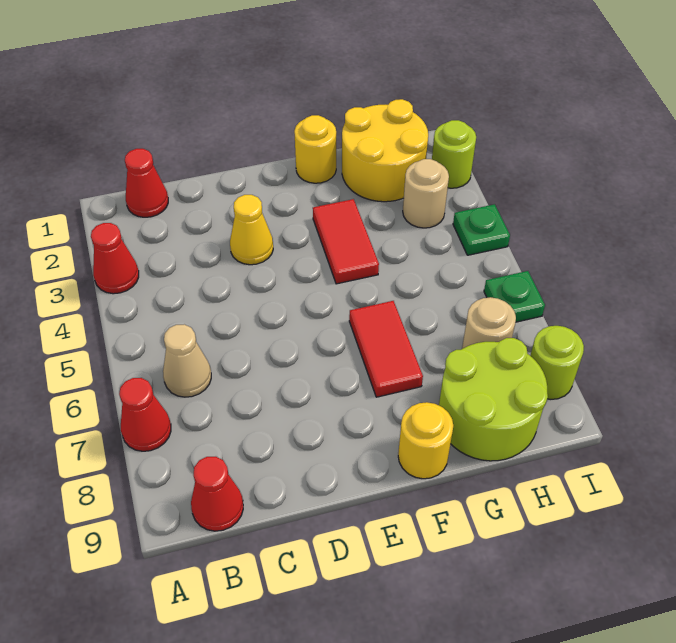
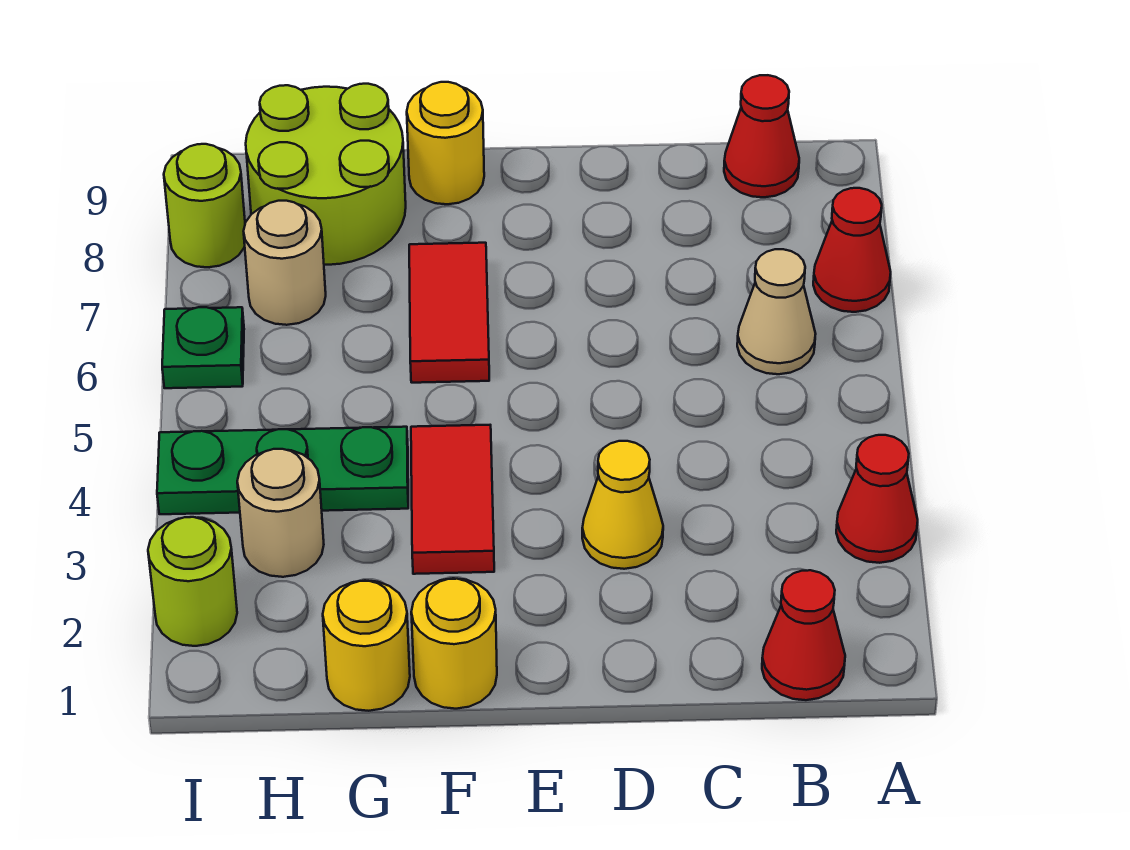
yellow round brick G1:H2 level 1 -> yellow round brick G1 level 1
green plate I4 level 1 -> green plate G4:I4 level 1

